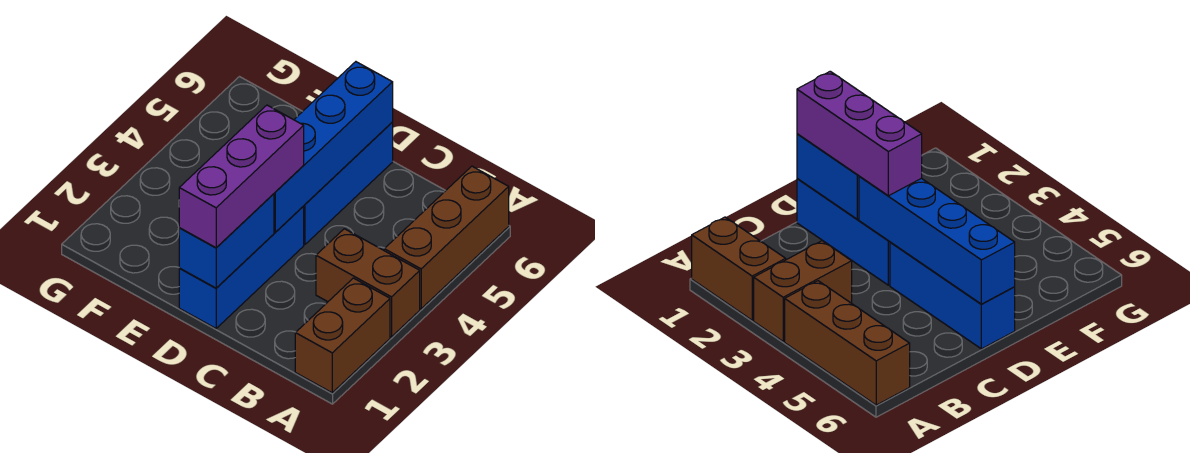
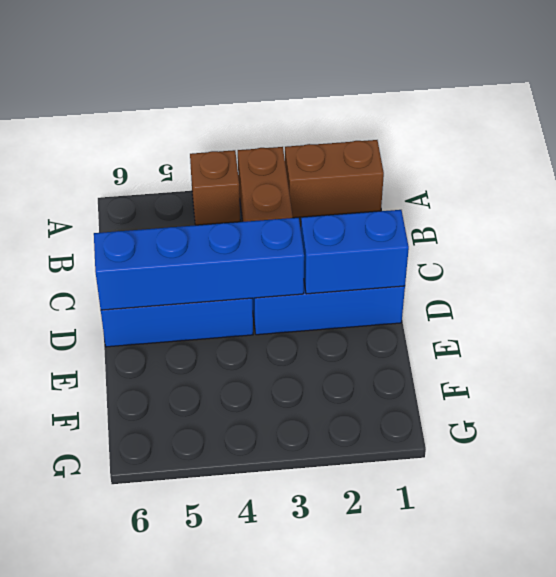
brown brick A4:A6 level 1 -> brown brick A4 level 1
purple brick D1:D3 level 3 -> none

